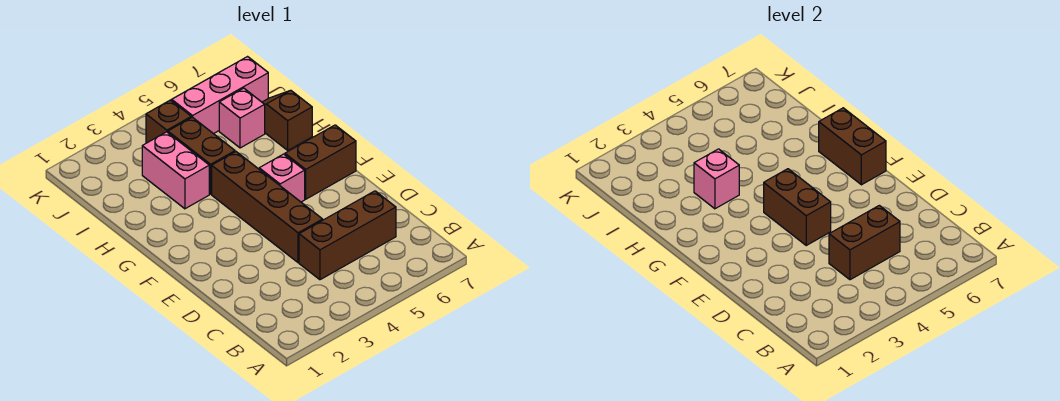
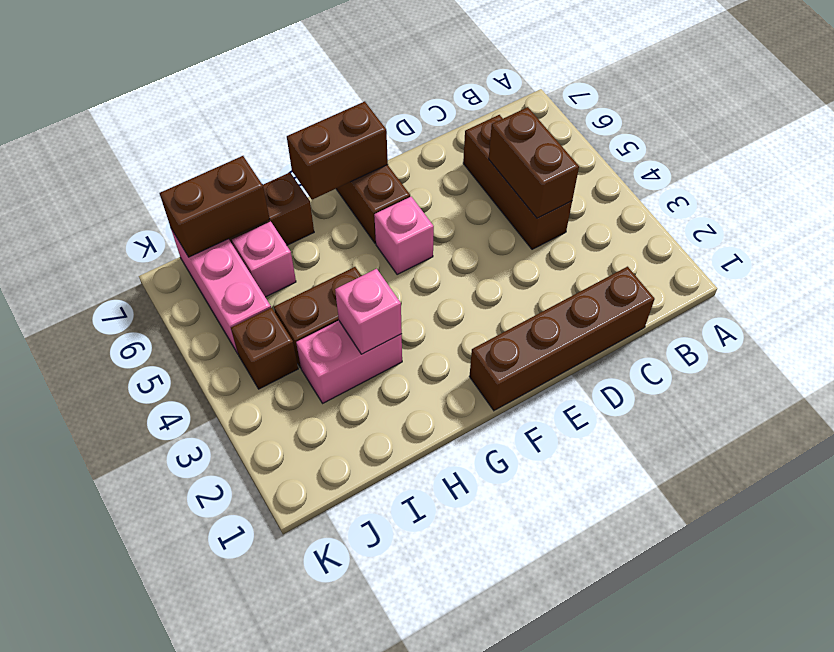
brown brick D4:G4 level 1 -> brown brick C1:F1 level 1
brown brick E4:F4 level 2 -> brown brick I7:J7 level 2

